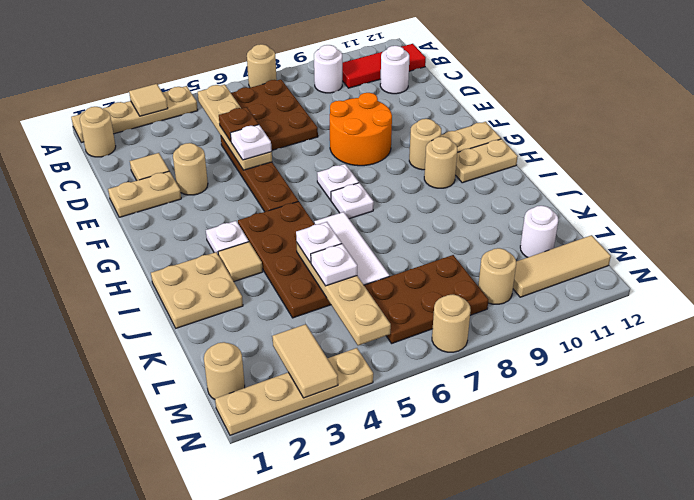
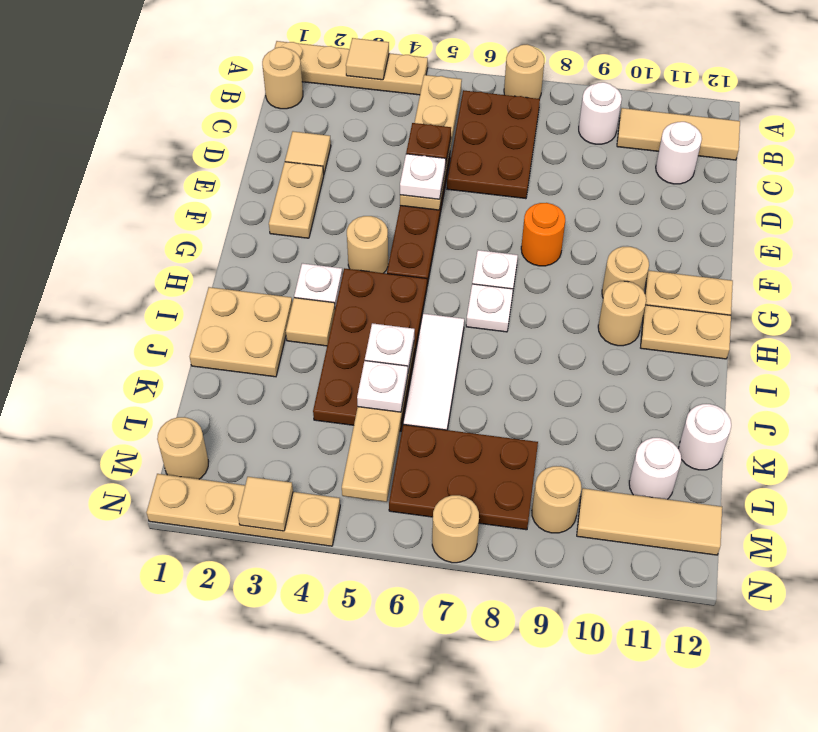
red tile B10:B12 level 1 -> tan tile B10:B12 level 1
tan plate E1:E2 level 1 -> tan plate E2:F2 level 1
tan round brick E3 level 1 -> tan round brick G4 level 1
orange round brick E8:F9 level 1 -> orange round brick F8 level 1
none -> white round brick K12 level 1
tan tile M3:N3 level 2 -> tan tile N3 level 2

